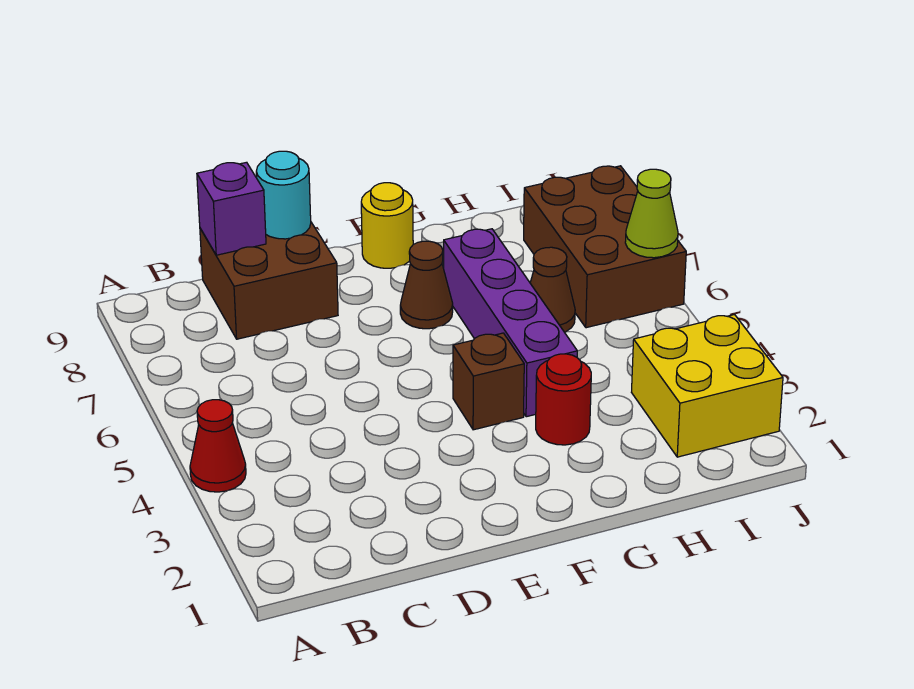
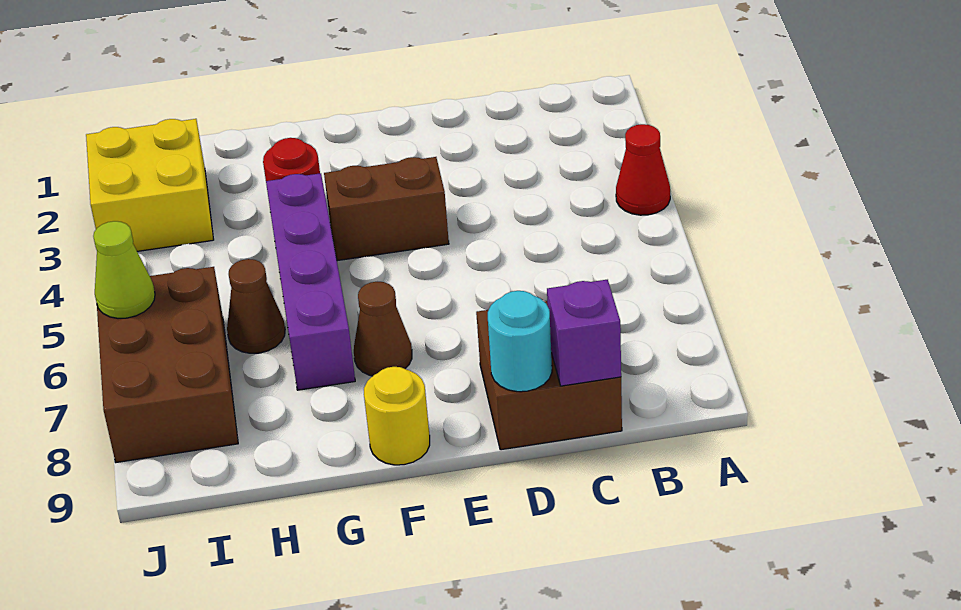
brown brick F4 level 1 -> brown brick E4:F4 level 1

